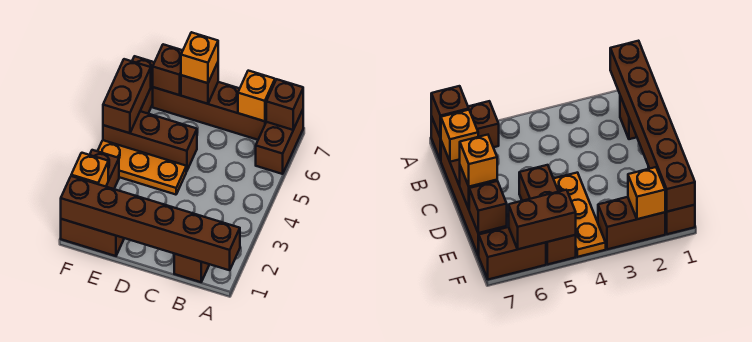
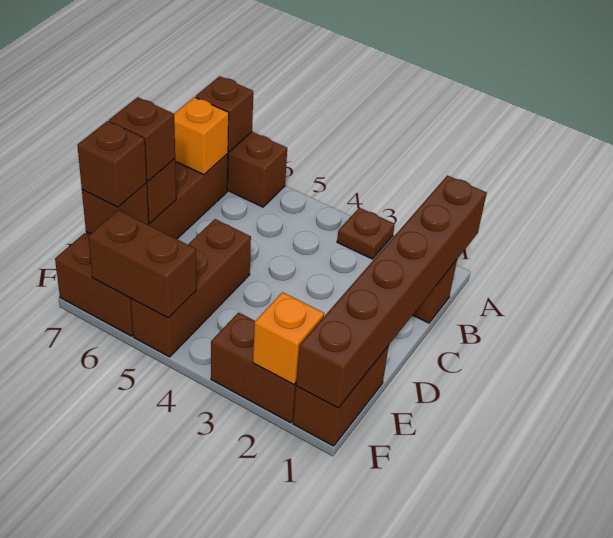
none -> brown plate A3 level 1
orange plate D4:F4 level 1 -> none
orange brick D7 level 3 -> brown brick D7 level 3
none -> brown brick E7 level 3

